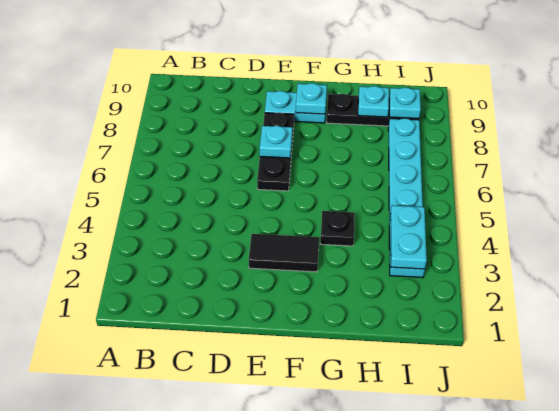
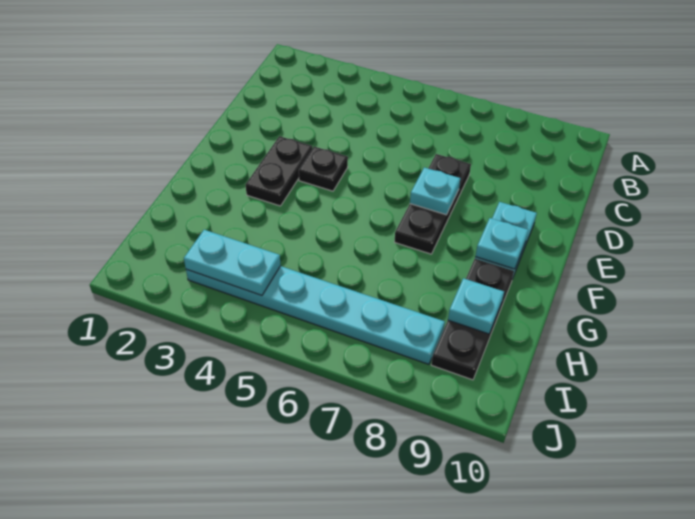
black tile E3:F3 level 1 -> black plate E3:F3 level 1
black plate E6:E8 level 1 -> black plate D7:F7 level 1
black plate G4 level 1 -> black plate E4 level 1
cyan plate I9 level 2 -> none

